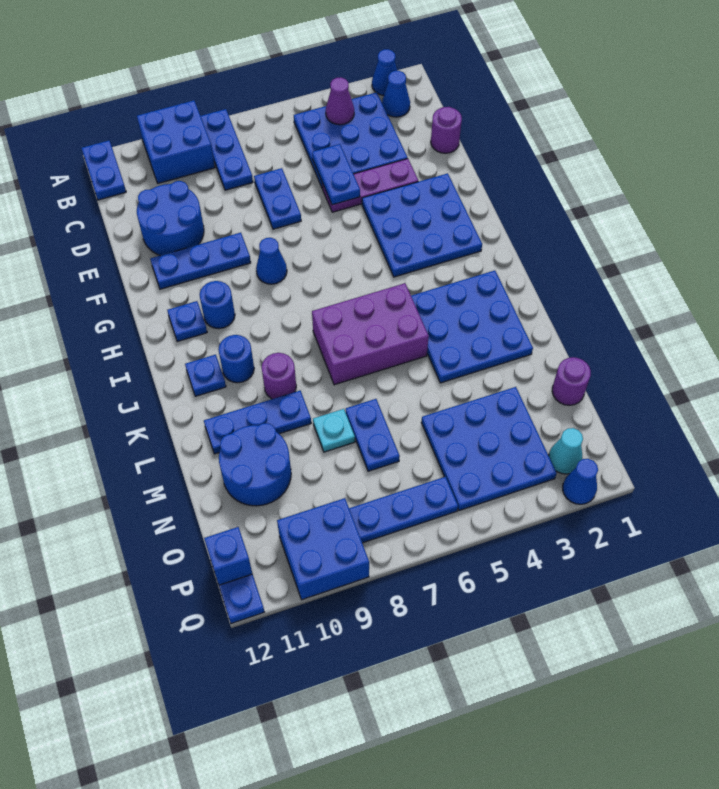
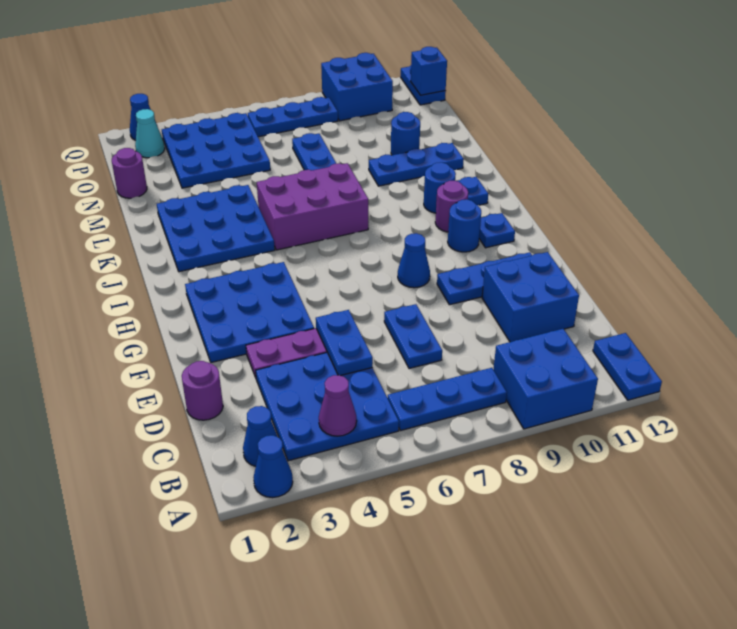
blue plate A8:C8 level 1 -> blue plate B6:B8 level 1
blue round brick D10:E11 level 1 -> blue brick D10:E11 level 1
purple round brick K9 level 1 -> purple round brick I10 level 1
cyan plate M8 level 1 -> none
blue round brick M10:N11 level 1 -> blue round brick M10 level 1

